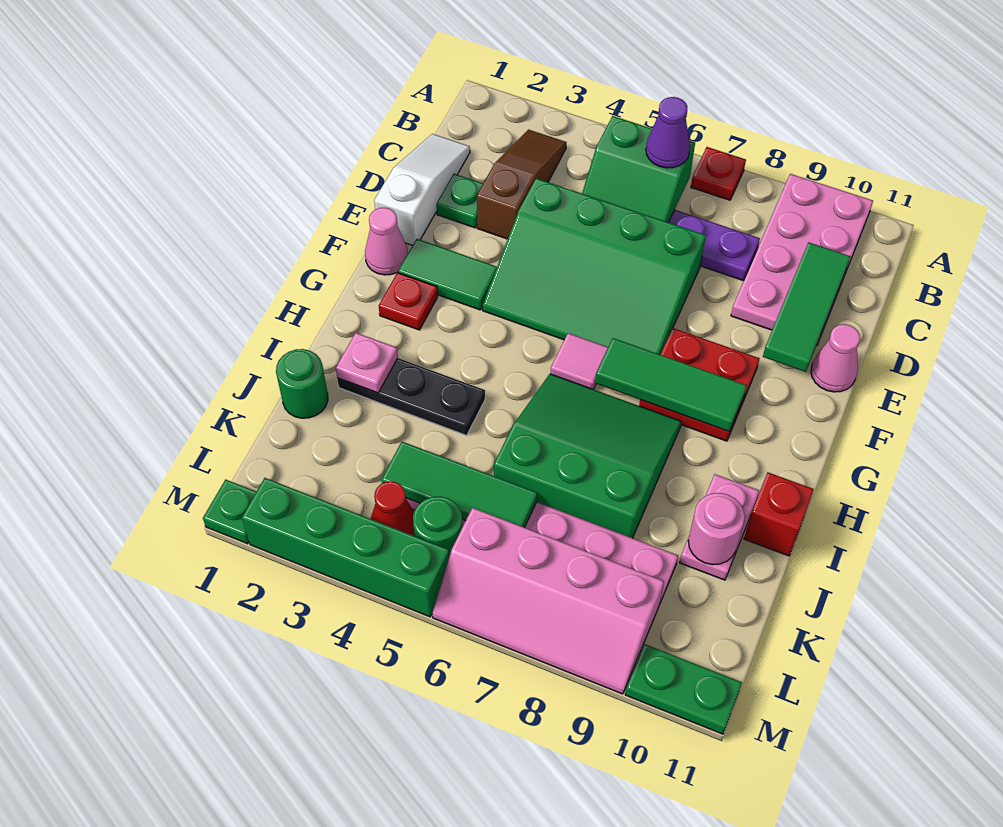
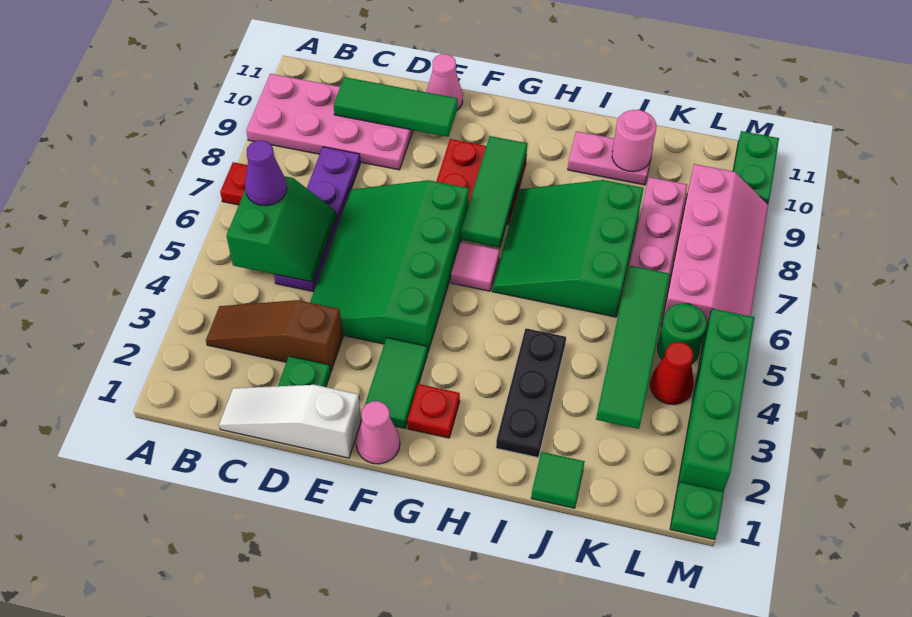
green slope D4:F7 level 1 top D -> green slope D4:F7 level 1 top F
pink plate I2 level 2 -> none
red brick I11 level 1 -> none
green round brick J1 level 1 -> green tile J1 level 1
green tile K4:K6 level 2 -> green tile K3:K6 level 2

